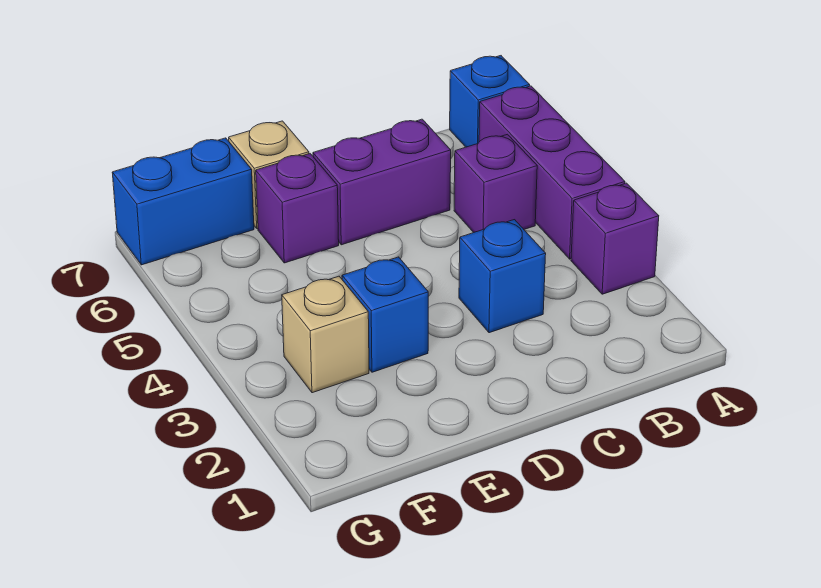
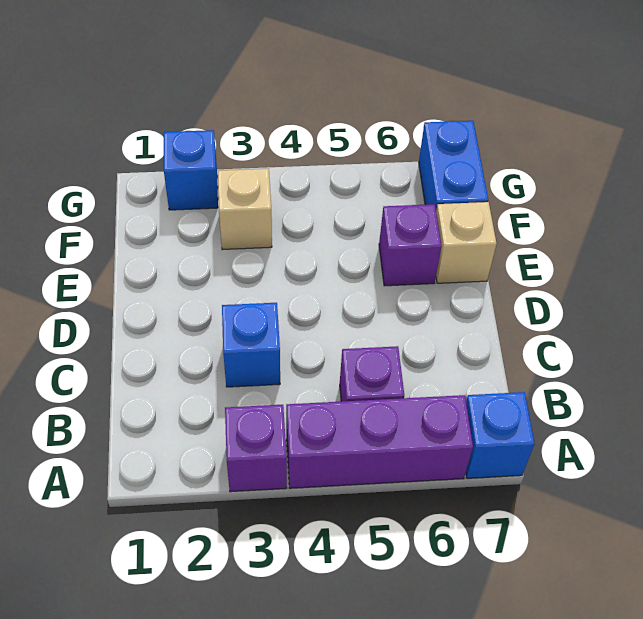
purple brick C6:D6 level 1 -> none
blue brick E3 level 1 -> blue brick G2 level 1

